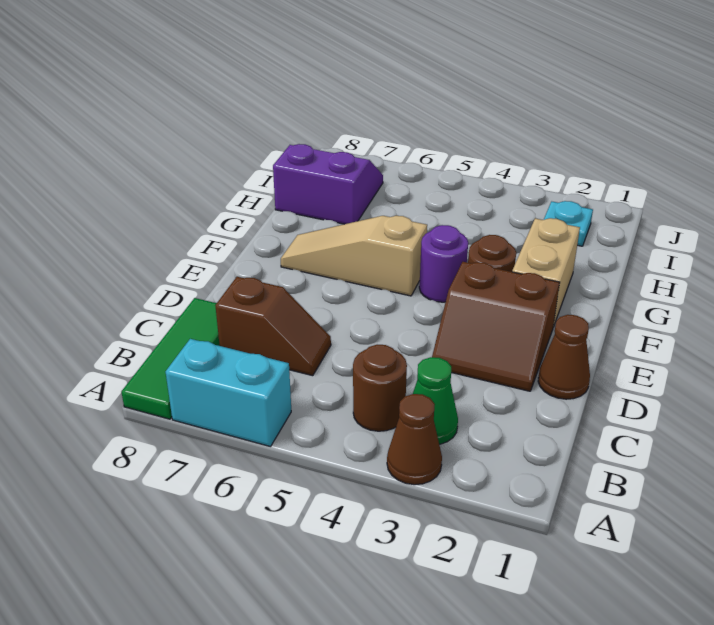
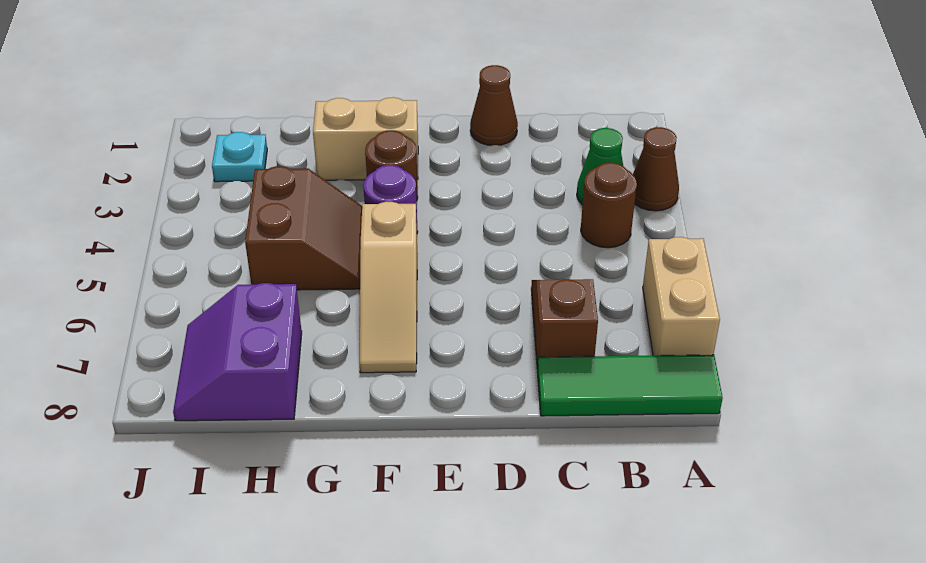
cyan brick A6:A7 level 1 -> tan brick A6:A7 level 1
brown slope D2:E3 level 1 top E -> brown slope G4:H5 level 1 top H

